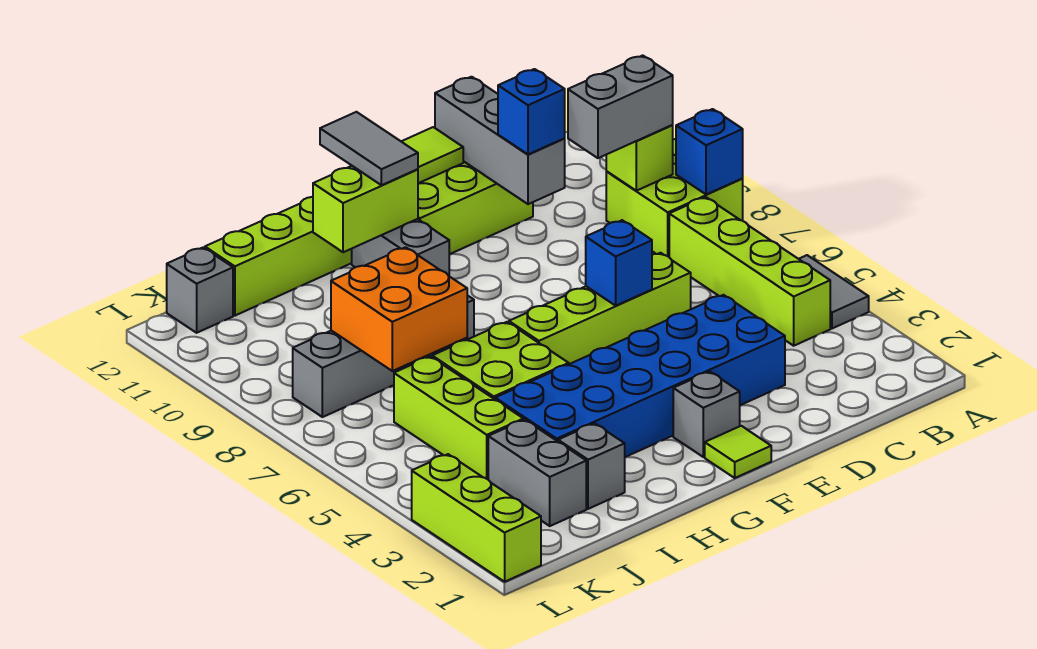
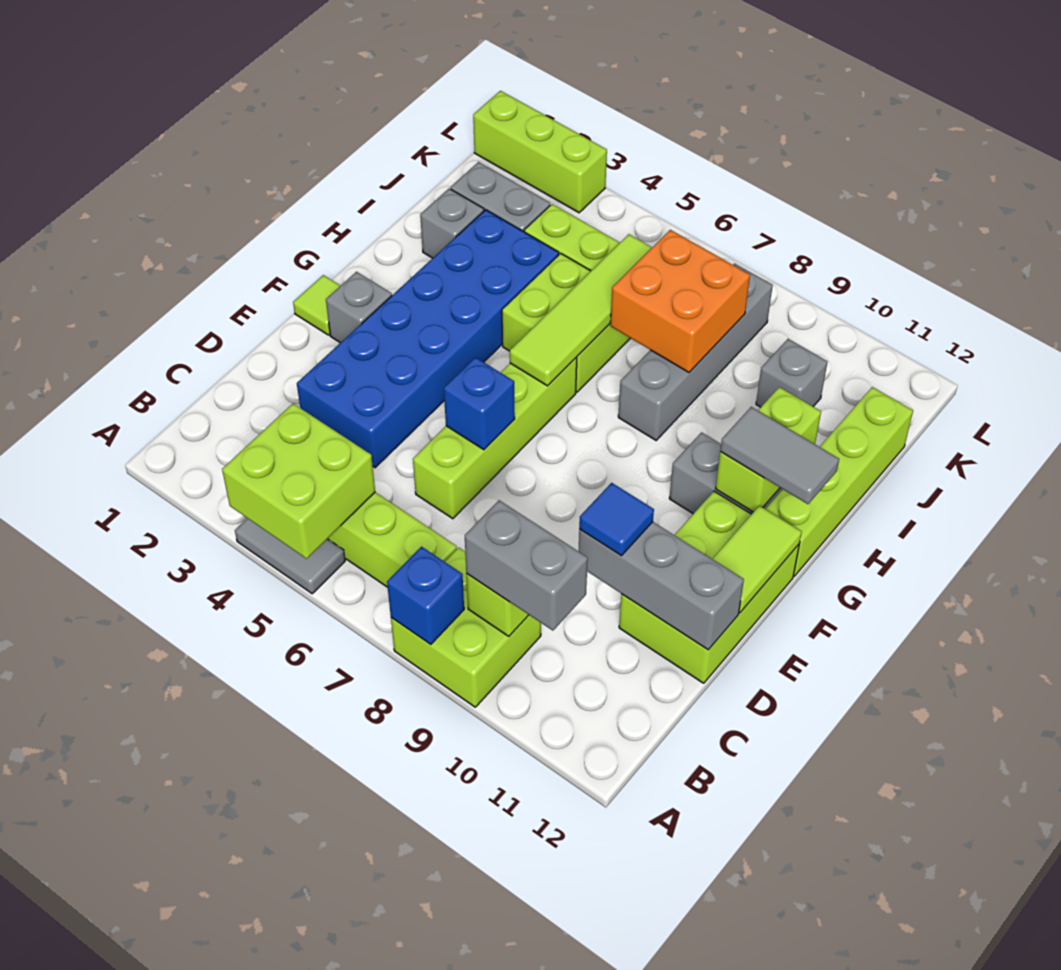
none -> lime brick A4:B5 level 2
grey brick B9:C9 level 3 -> grey brick B9:B10 level 3
blue brick D10 level 3 -> blue tile D10 level 3
none -> lime tile G6:J6 level 2
grey brick K12 level 1 -> grey brick J10 level 1

